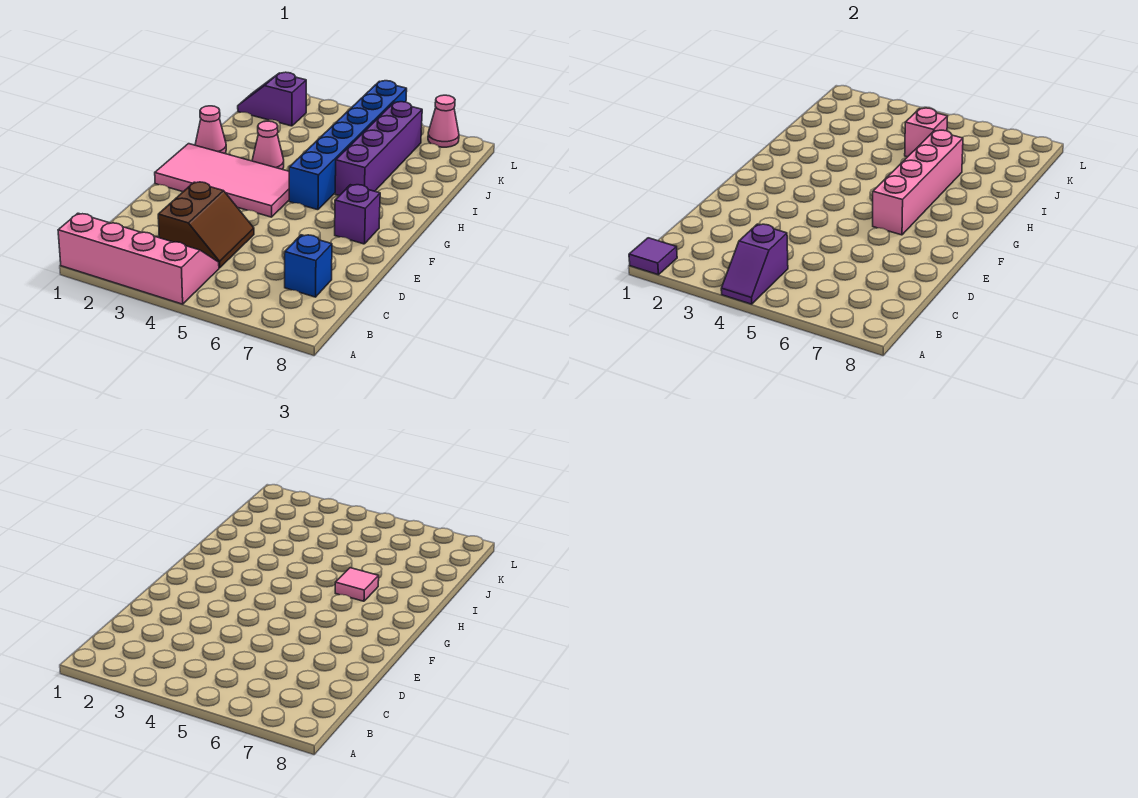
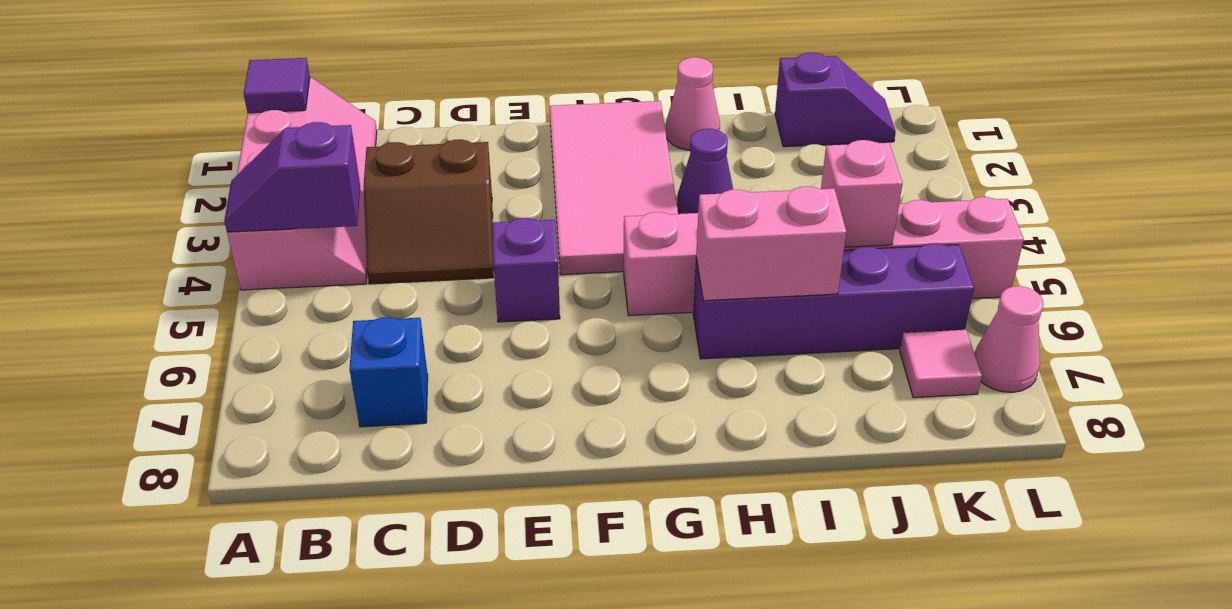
pink brick F6:I6 level 2 -> pink brick H6:I6 level 2
purple brick F7 level 1 -> purple brick E5 level 1
blue brick G5:L5 level 1 -> pink brick G5:L5 level 1
pink cone H3 level 1 -> purple cone H3 level 1
pink tile H6 level 3 -> pink tile K7 level 1
purple slope K1:K2 level 1 top 2 -> purple slope J1:K1 level 1 top J

